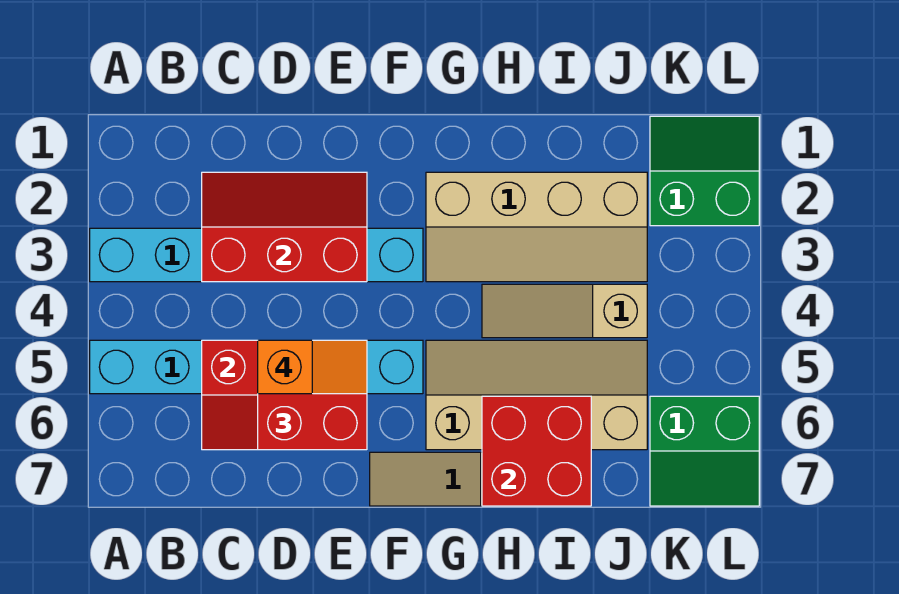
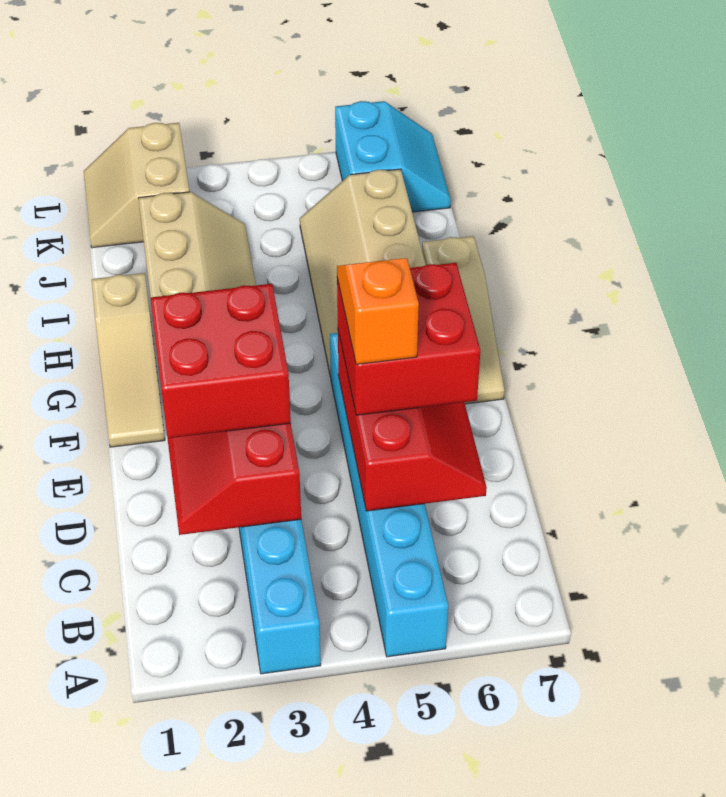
tan slope H4:J4 level 1 top J -> tan slope F1:H1 level 1 top H
red brick H6:I7 level 2 -> red brick D2:E3 level 3
green slope K1:L2 level 1 top 2 -> tan slope K1:L2 level 1 top 2
green slope K6:L7 level 1 top 6 -> cyan slope K6:L7 level 1 top 6

